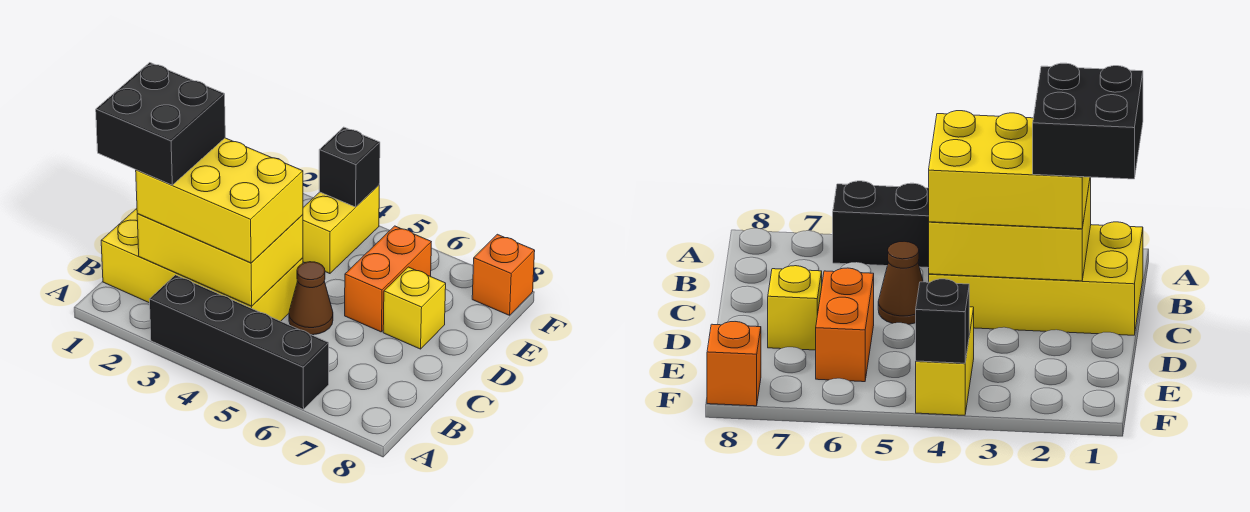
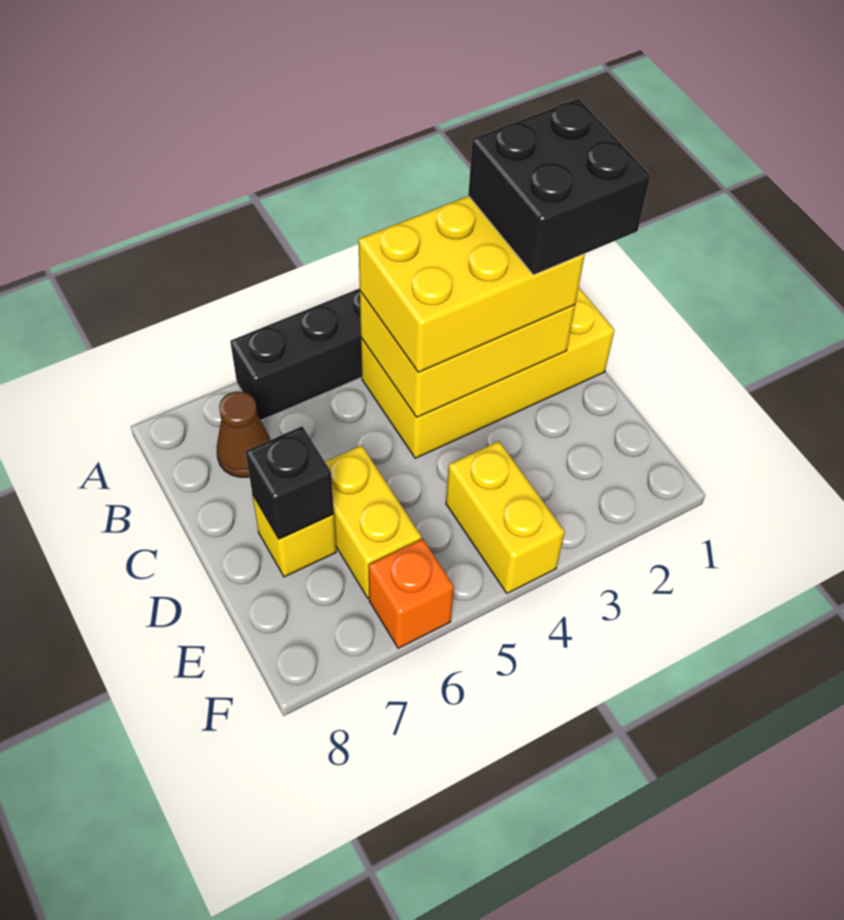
brown cone C5 level 1 -> brown cone B7 level 1
orange brick D6:E6 level 1 -> yellow brick D6:E6 level 1
black brick F4 level 2 -> black brick D7 level 2
orange brick F8 level 1 -> orange brick F6 level 1

